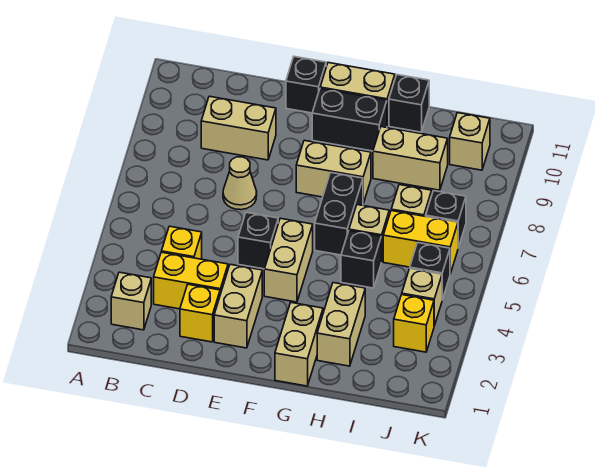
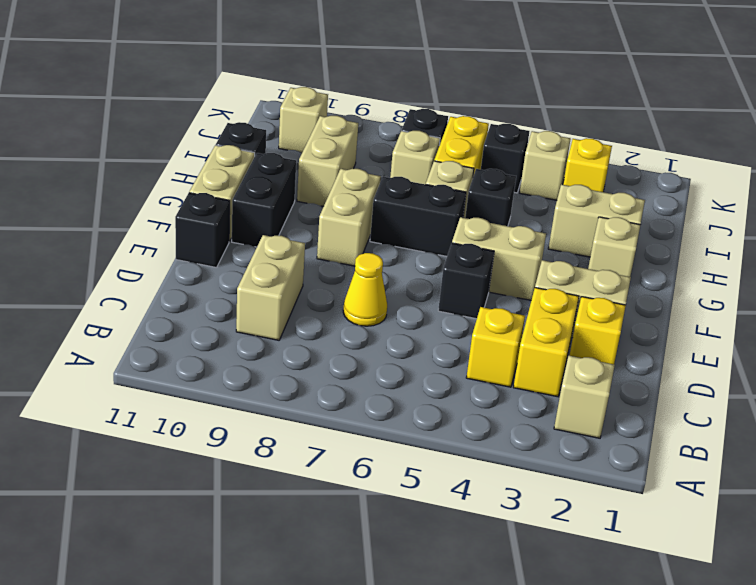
tan cone D7 level 1 -> yellow cone D7 level 1
tan brick G1:G2 level 1 -> tan brick G2 level 1

